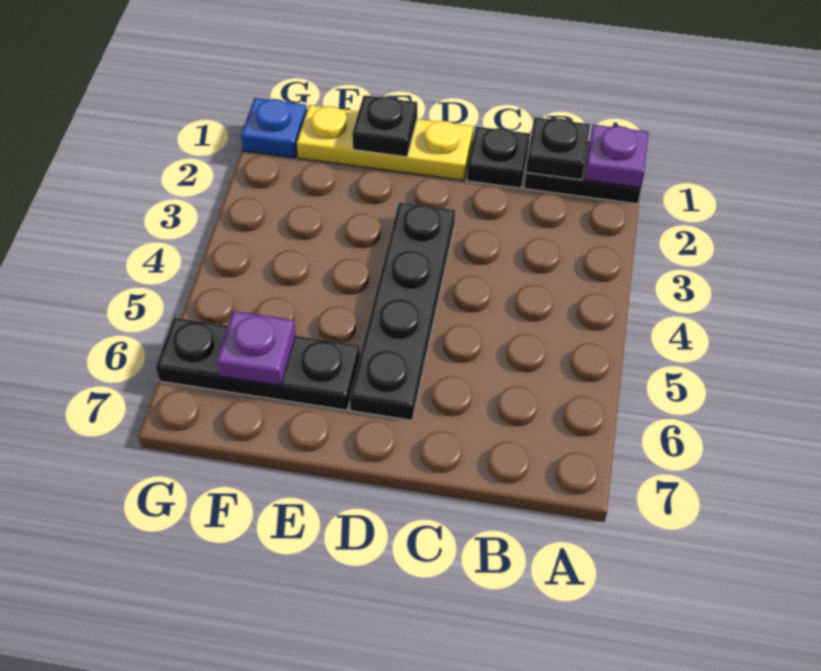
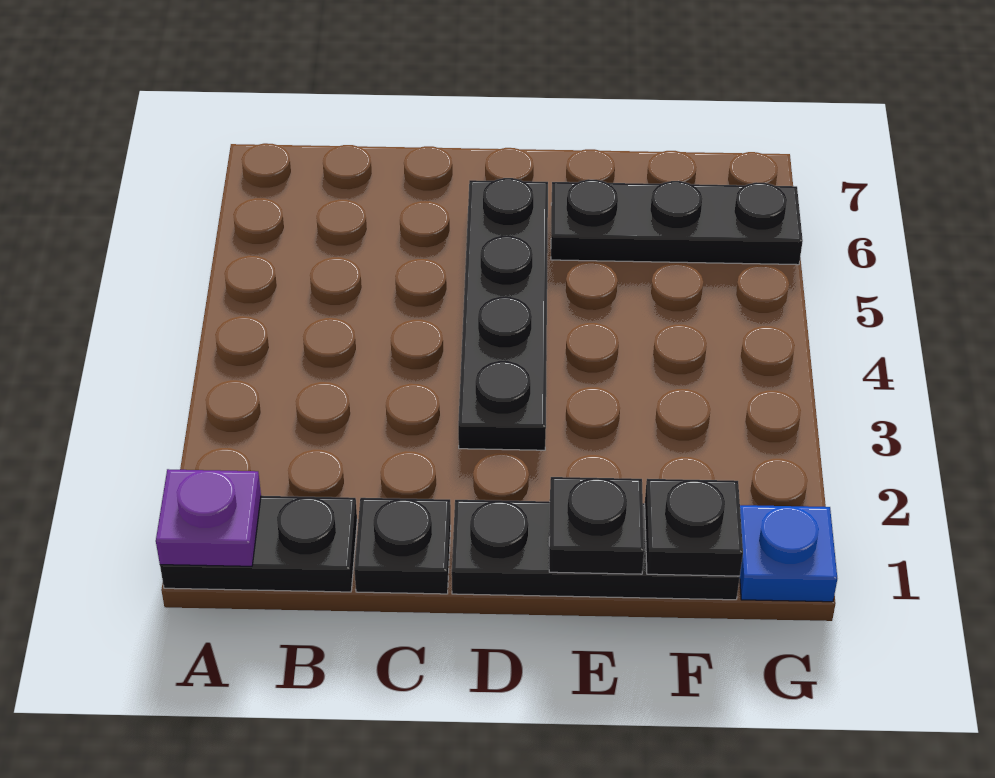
black plate B1 level 2 -> black plate F1 level 2
yellow plate D1:F1 level 1 -> black plate D1:F1 level 1
purple plate F6 level 2 -> none

